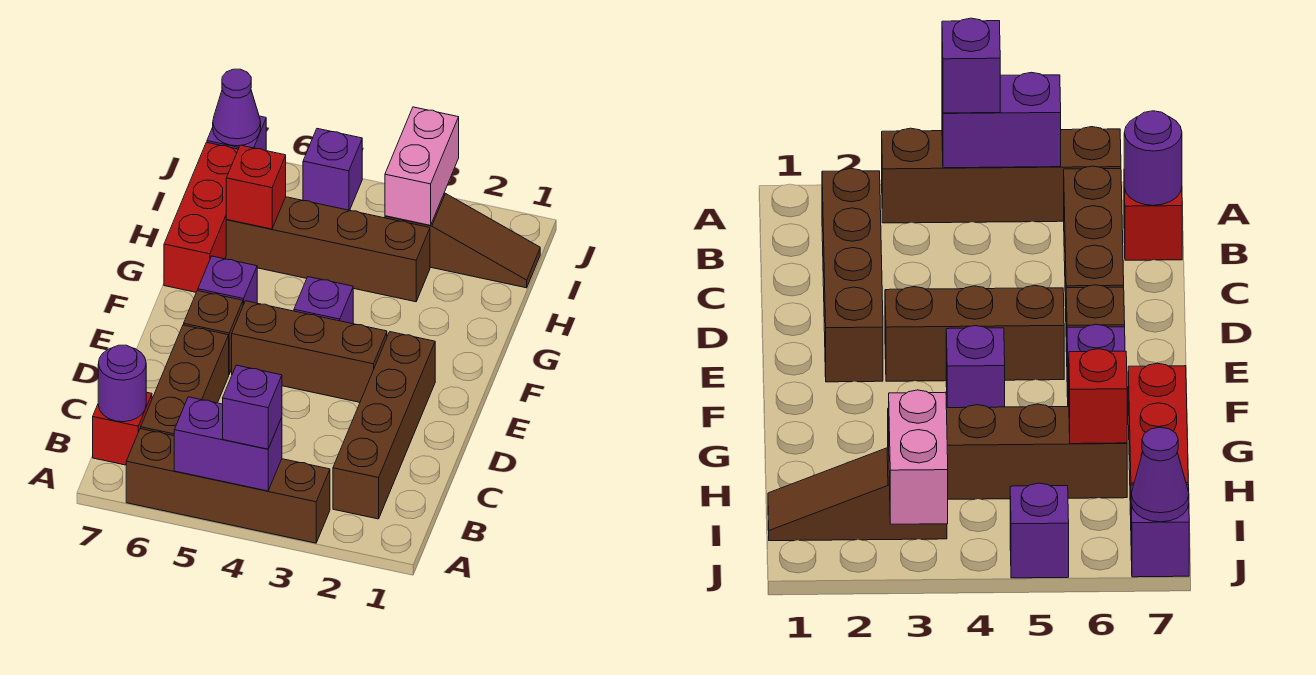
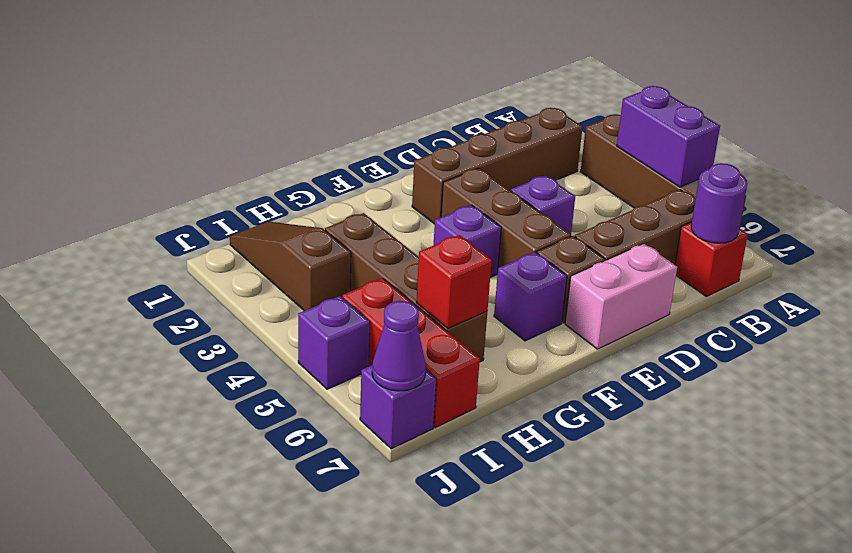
purple brick A4 level 3 -> purple brick D4 level 1
red brick G7:I7 level 1 -> red brick I5:I7 level 1
pink brick I3:J3 level 2 -> pink brick D7:E7 level 1

